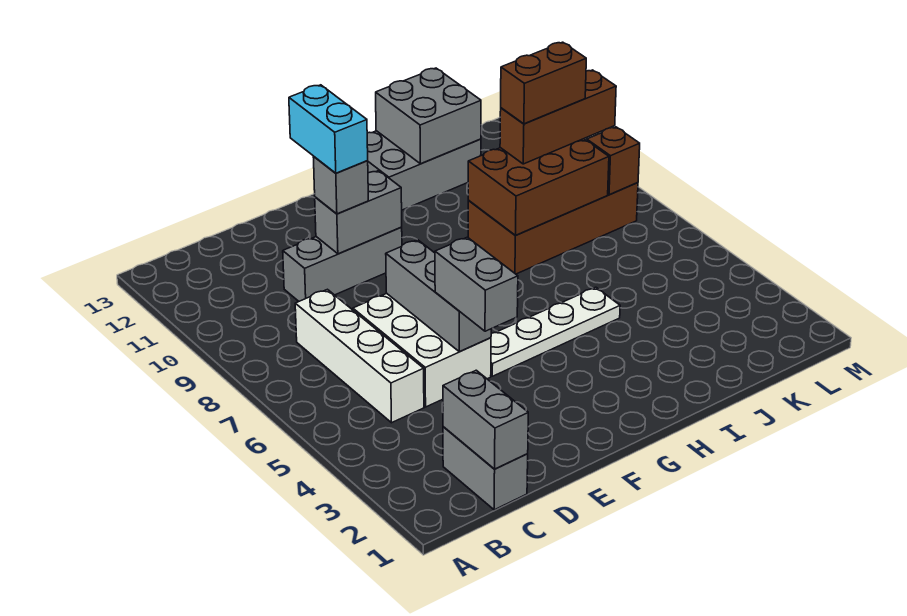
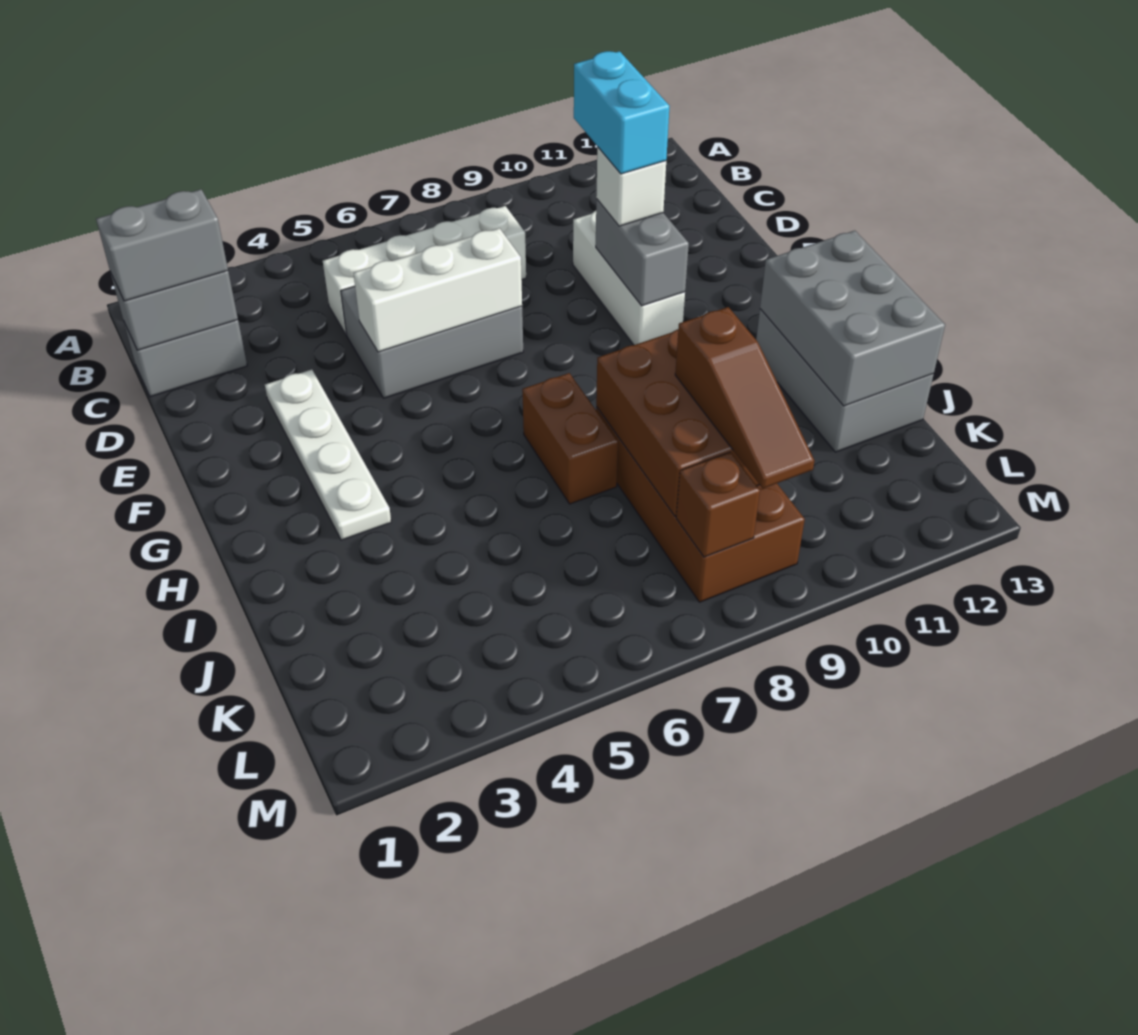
white brick D5:E7 level 1 -> grey brick D5:E7 level 1
grey brick D10:F10 level 1 -> white brick D10:F10 level 1
grey brick E4:E5 level 3 -> grey brick C1:C2 level 3
grey brick E5:E7 level 2 -> white brick E5:E7 level 2
grey brick E10 level 3 -> white brick E10 level 3
cyan brick E10:E11 level 4 -> cyan brick D10:E10 level 4
white plate F5:I5 level 1 -> white plate E3:H3 level 1
grey brick I12:J13 level 2 -> grey brick H12:J13 level 2
brown brick J9:L9 level 3 -> brown slope J9:L9 level 3 top J
brown brick J9:K9 level 4 -> brown brick H7:I7 level 1

